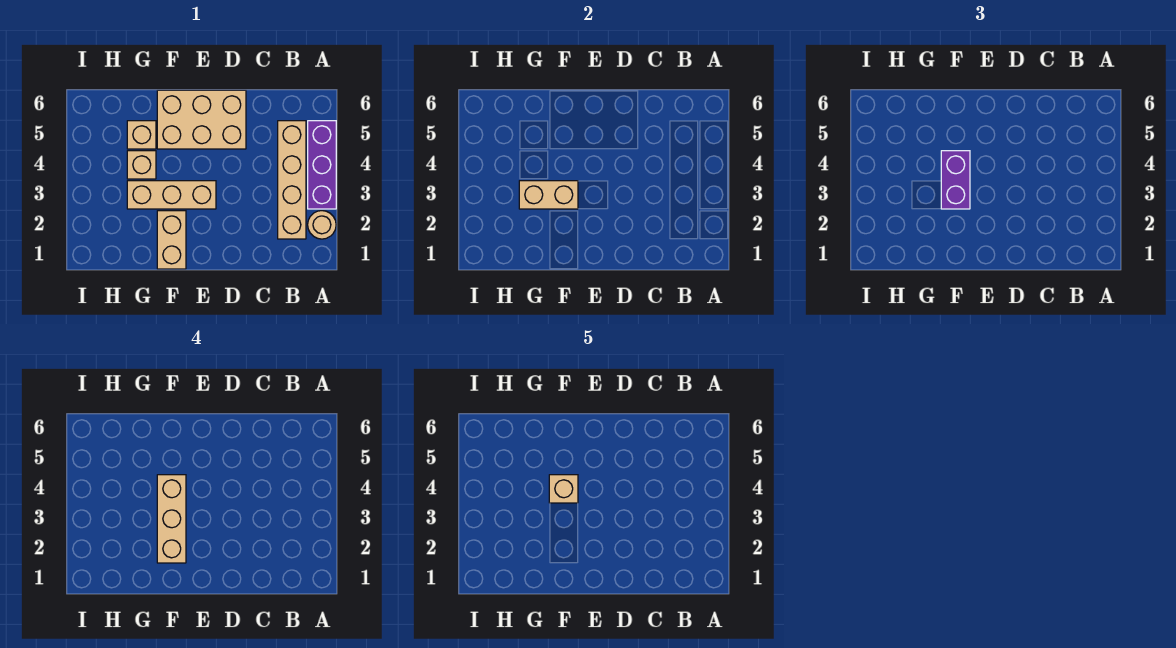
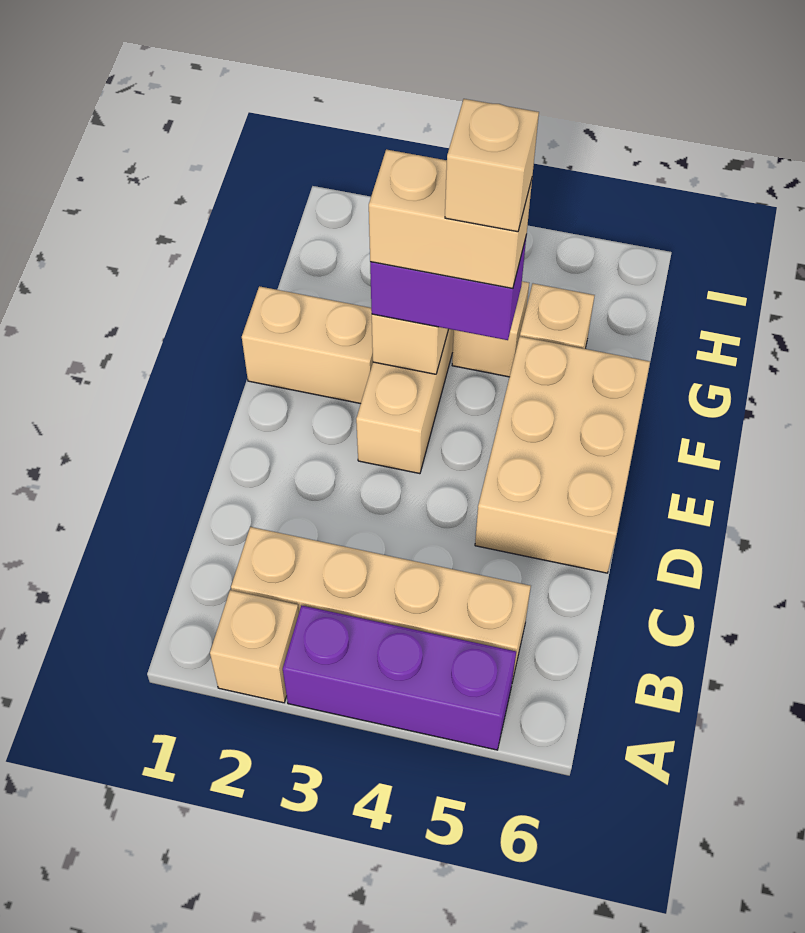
tan round brick A2 level 1 -> tan brick A2 level 1
tan brick F2:F4 level 4 -> tan brick F3:F4 level 4

